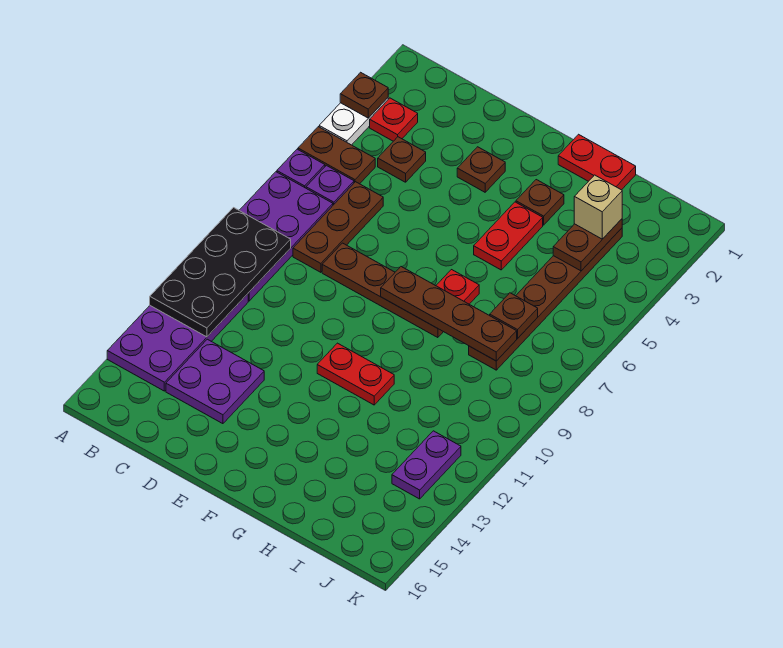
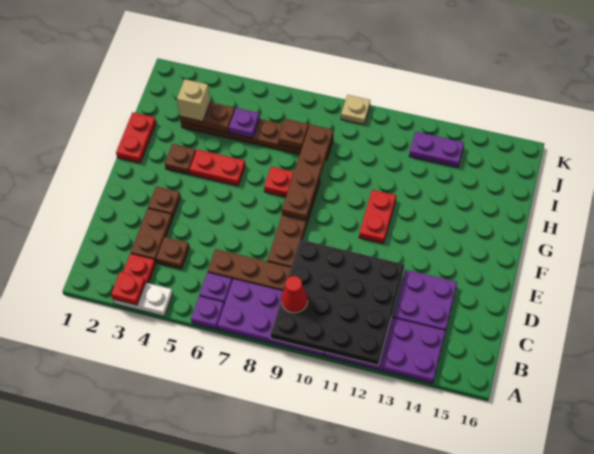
brown plate A3 level 2 -> red plate A3 level 2
brown plate A5:B5 level 1 -> brown plate C3:D3 level 1
black plate A9:B12 level 2 -> black plate A9:D12 level 2
none -> red cone B9 level 3
none -> purple plate I5 level 2
none -> tan plate K9 level 1

